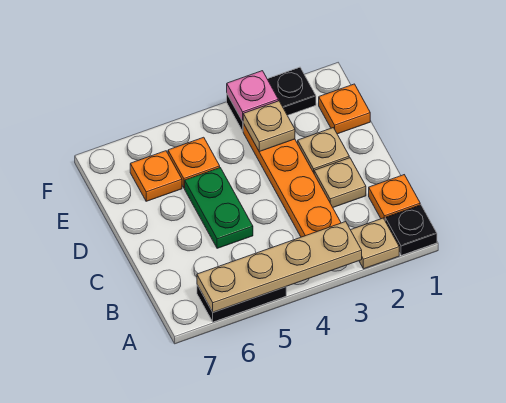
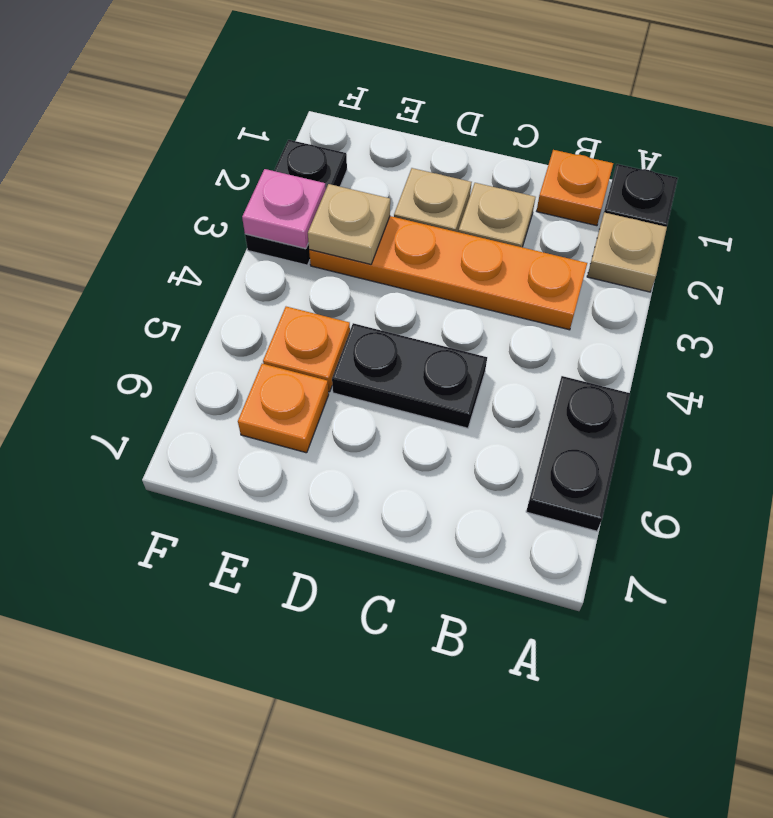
tan plate A3:A6 level 2 -> none
green plate C5:D5 level 1 -> black plate C5:D5 level 1
orange plate E1 level 1 -> none

